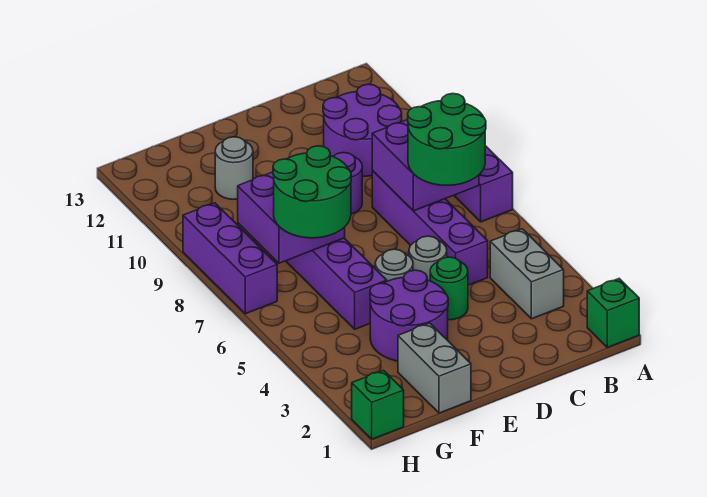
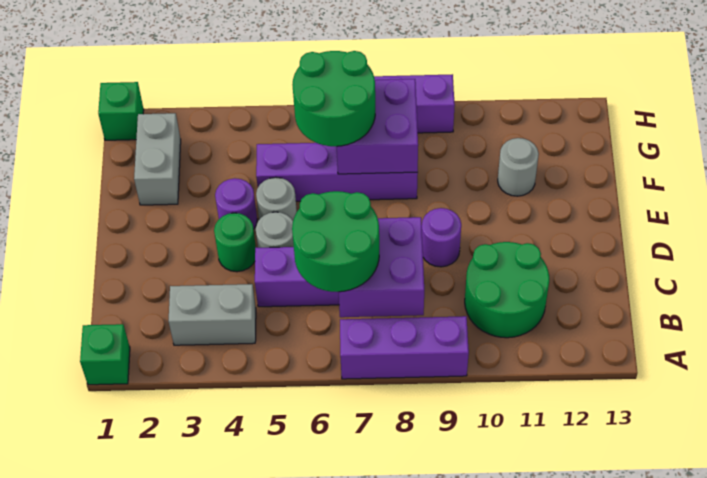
purple round brick B10:C11 level 1 -> green round brick B10:C11 level 1
purple round brick E3:F4 level 1 -> purple round brick E4 level 1
grey brick F1:F2 level 1 -> grey brick F2:G2 level 1

